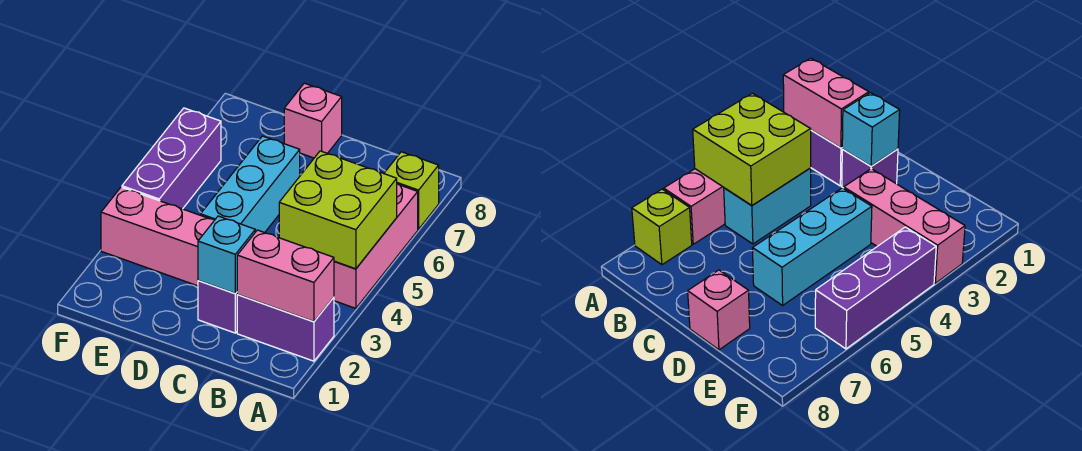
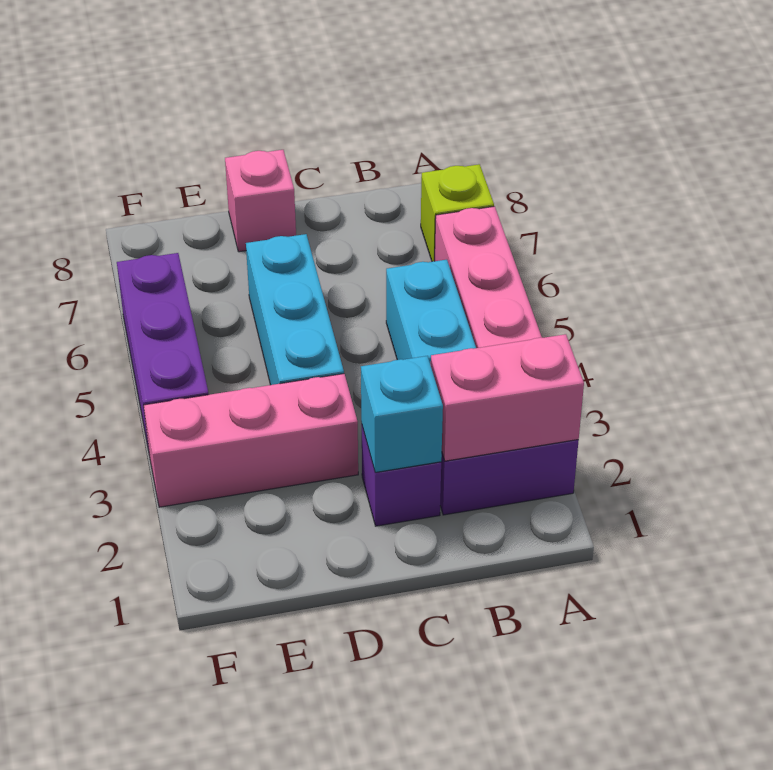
lime brick A4:B5 level 2 -> none

